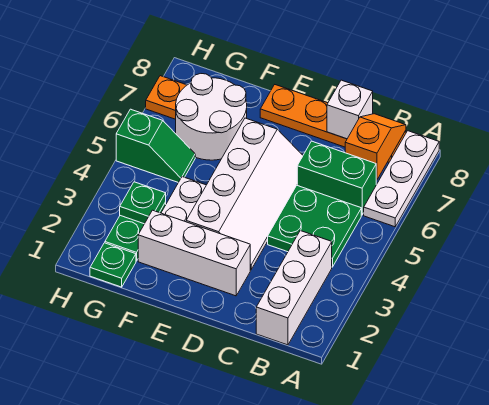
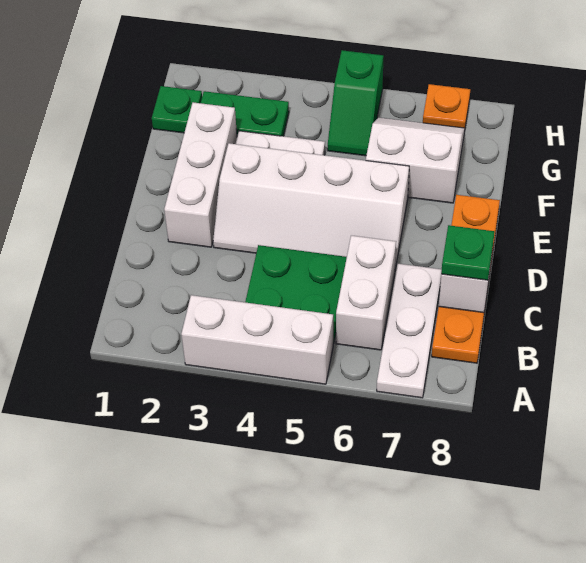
white plate A6:A8 level 1 -> white plate A7:C7 level 1
white brick B1:B3 level 1 -> white brick A3:A5 level 1
green brick B6:C6 level 1 -> white brick B6:C6 level 1
orange slope B7:B8 level 2 top 7 -> none
white round brick F6:G7 level 1 -> white slope F6:G7 level 1 top F
green plate G3 level 2 -> green plate C8 level 3

